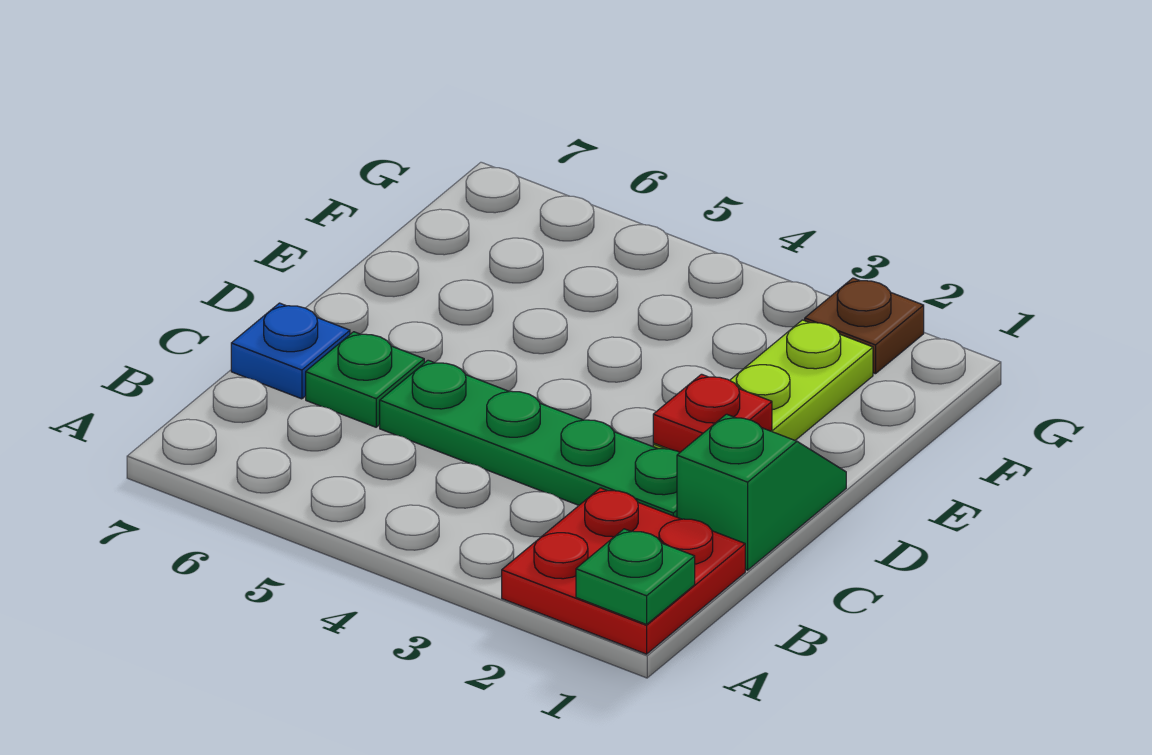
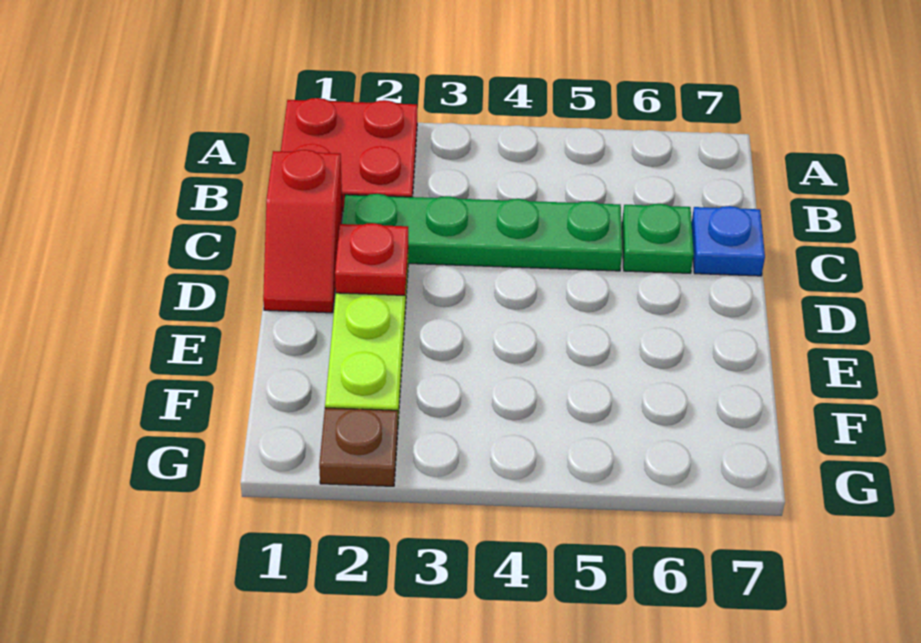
green plate A1 level 2 -> none
green slope C1:D1 level 1 top C -> red slope C1:D1 level 1 top C

